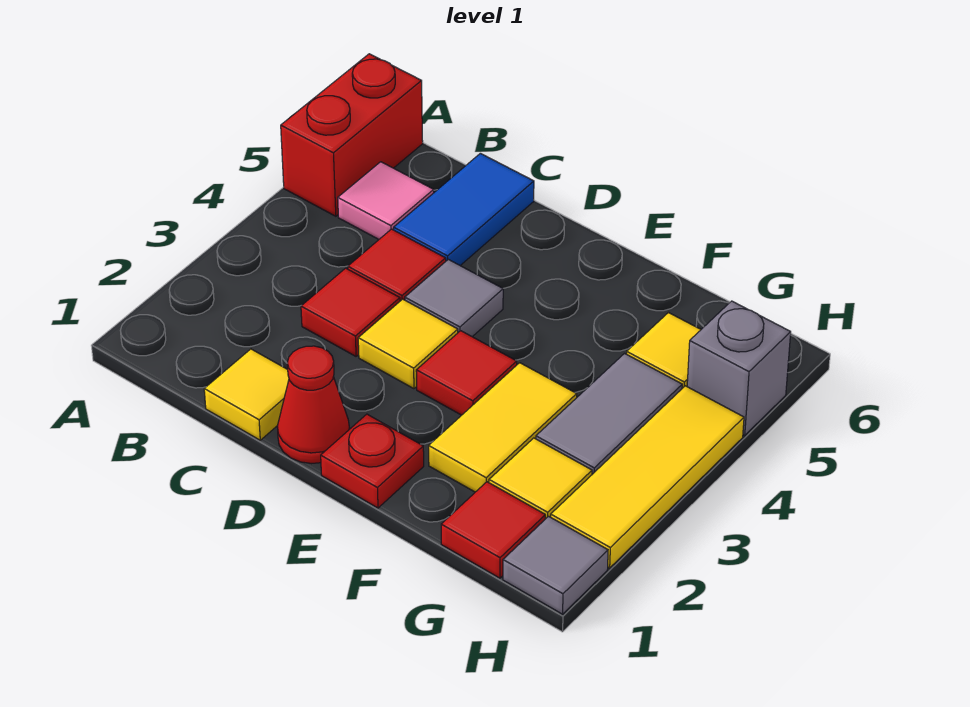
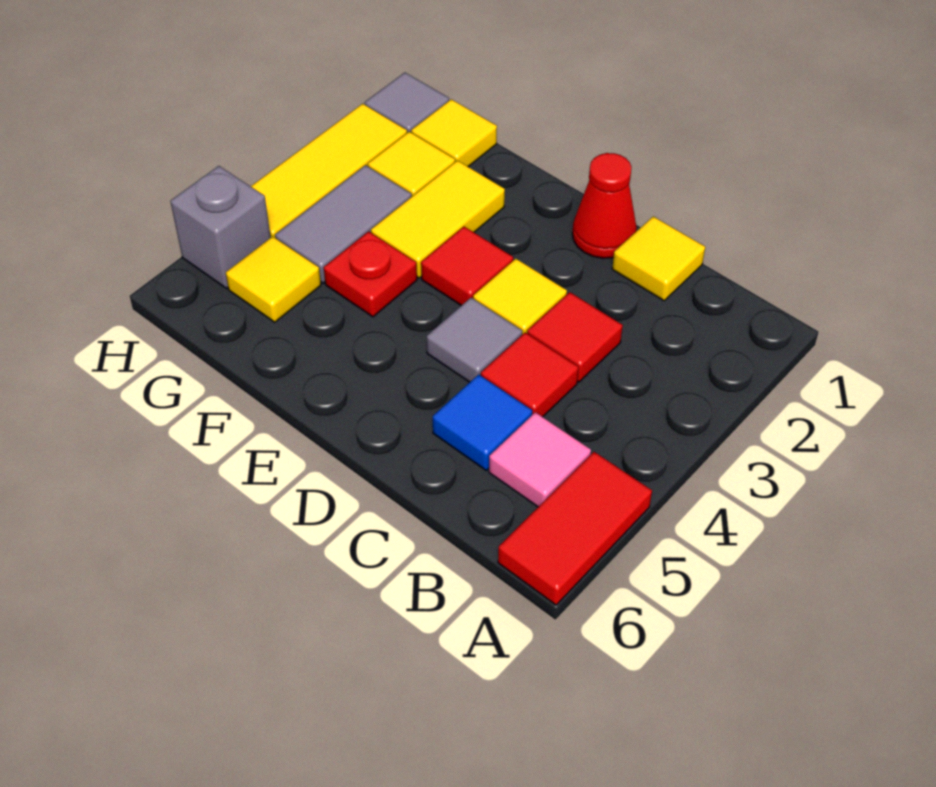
red brick A5:A6 level 1 -> red tile A5:A6 level 1
blue tile C5:C6 level 1 -> blue tile C5 level 1
red plate E1 level 1 -> red plate F4 level 1
red tile G1 level 1 -> yellow tile G1 level 1

